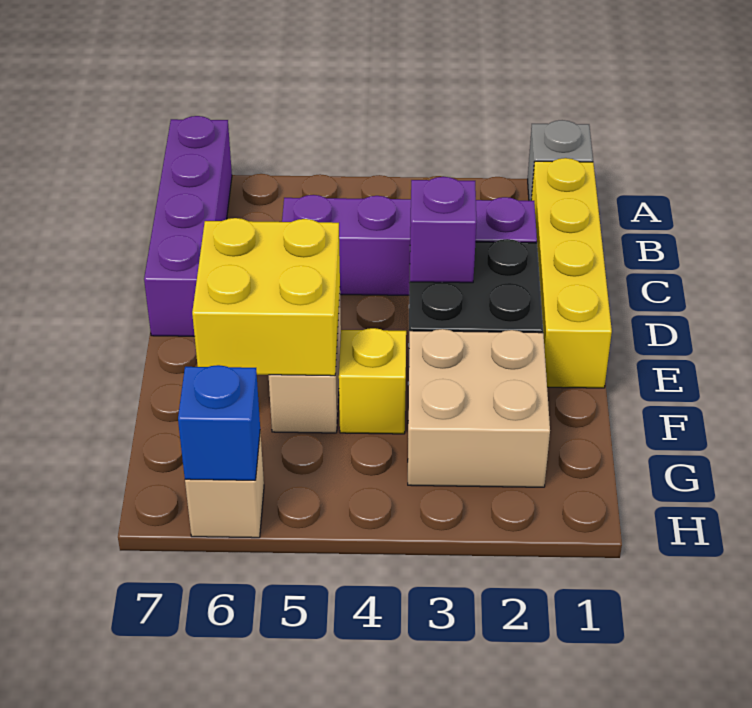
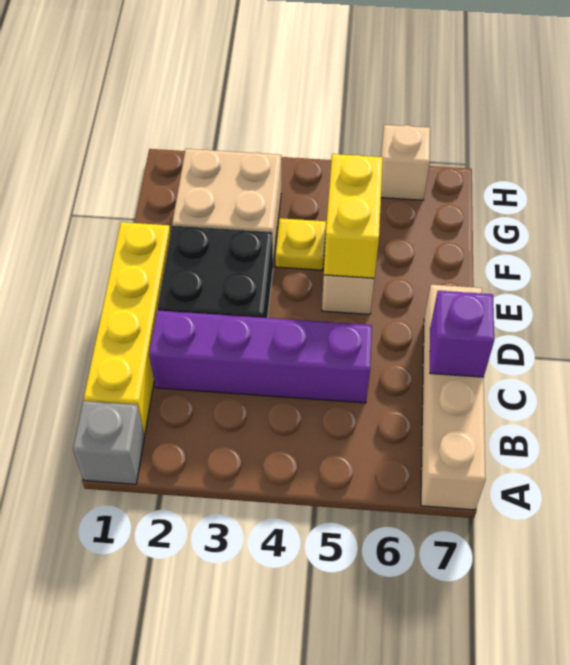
purple brick A7:D7 level 1 -> tan brick A7:D7 level 1
purple brick D3 level 2 -> purple brick C7 level 2
yellow brick E5:F6 level 2 -> yellow brick E5:F5 level 2
yellow brick F4 level 1 -> yellow plate F4 level 1
blue brick H6 level 2 -> none

